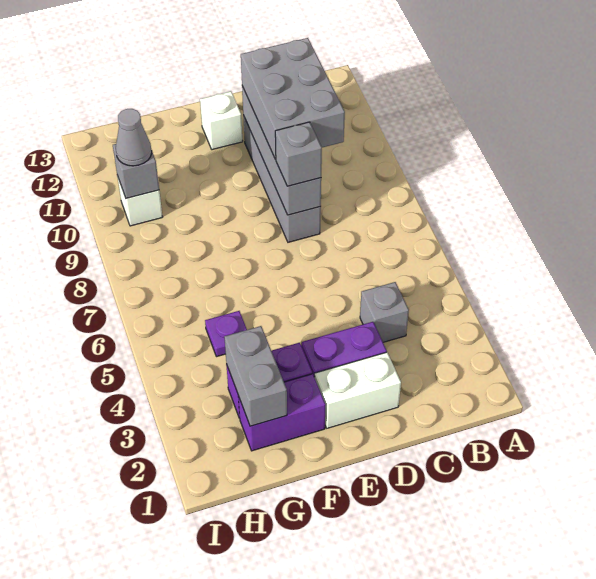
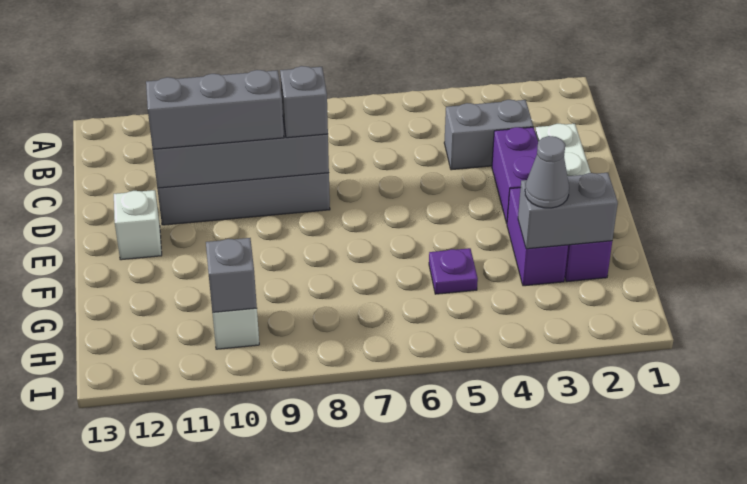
grey brick C4 level 1 -> grey brick C3:C4 level 1
grey brick C9:D11 level 3 -> grey brick D9:D11 level 3
grey cone H10 level 3 -> grey cone G3 level 3

